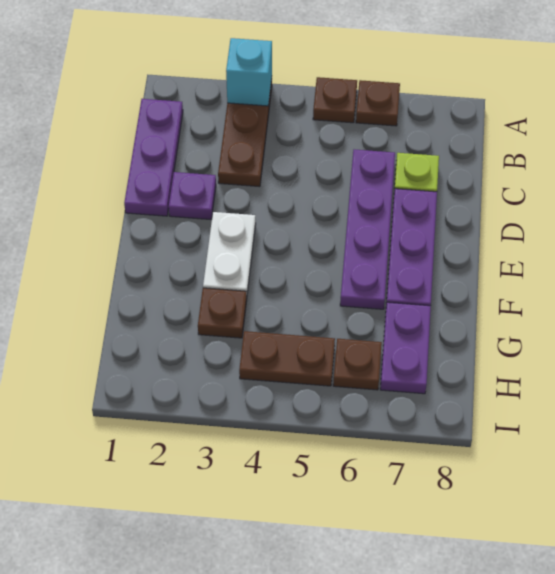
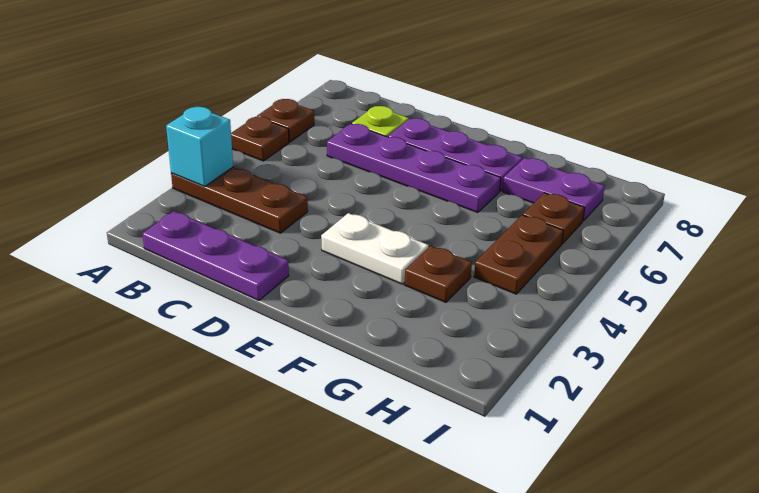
purple plate D2 level 1 -> none

